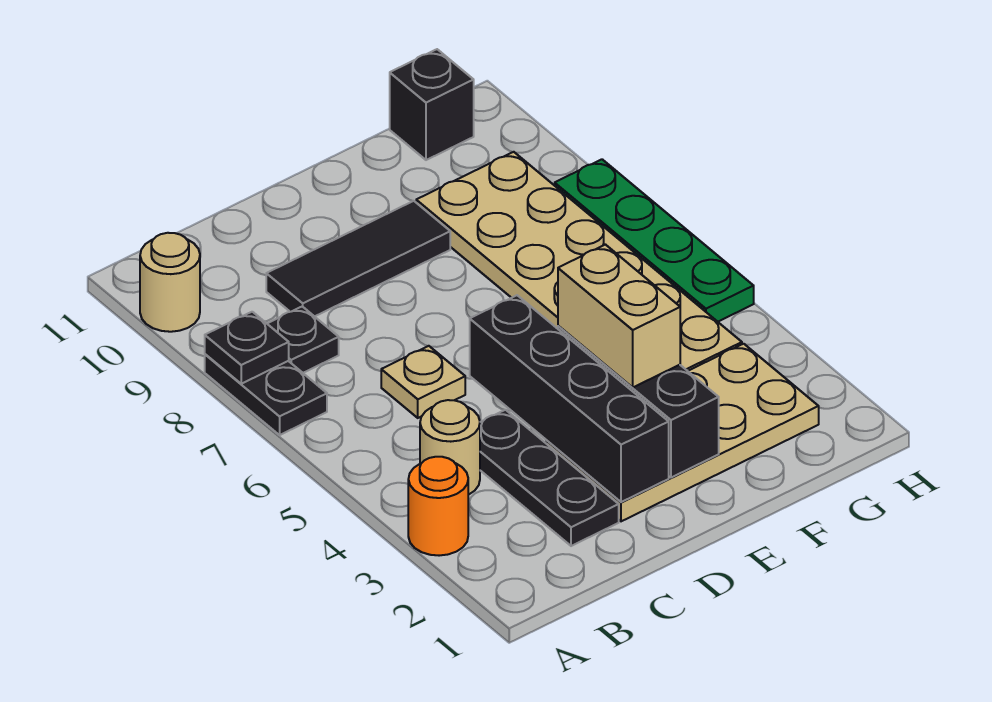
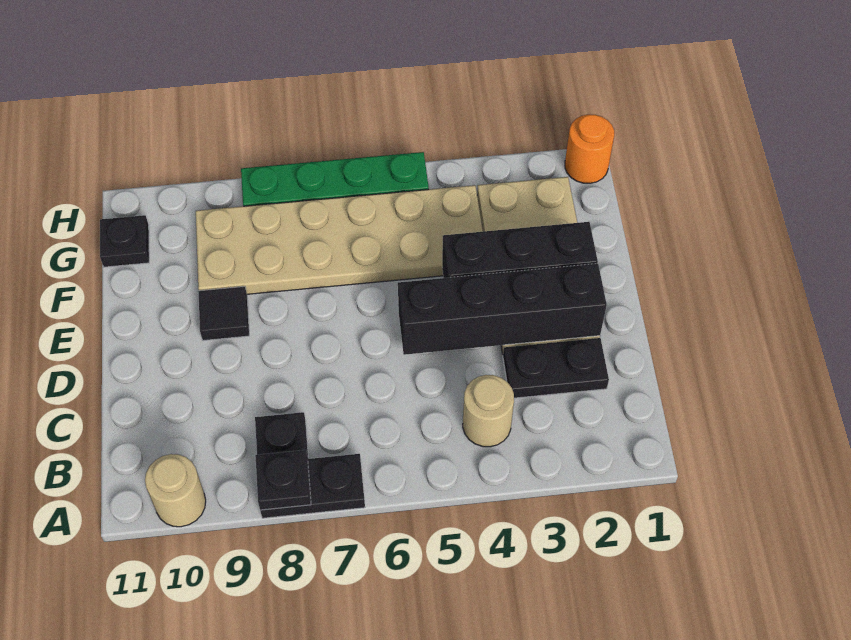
orange round brick A3 level 1 -> orange round brick H1 level 1
black plate C2:C4 level 1 -> black plate C2:C3 level 1
tan plate C6 level 1 -> none
black tile C9:E9 level 1 -> black tile E9 level 1
tan brick E3:E4 level 3 -> none
black brick G11 level 1 -> black plate G11 level 1

